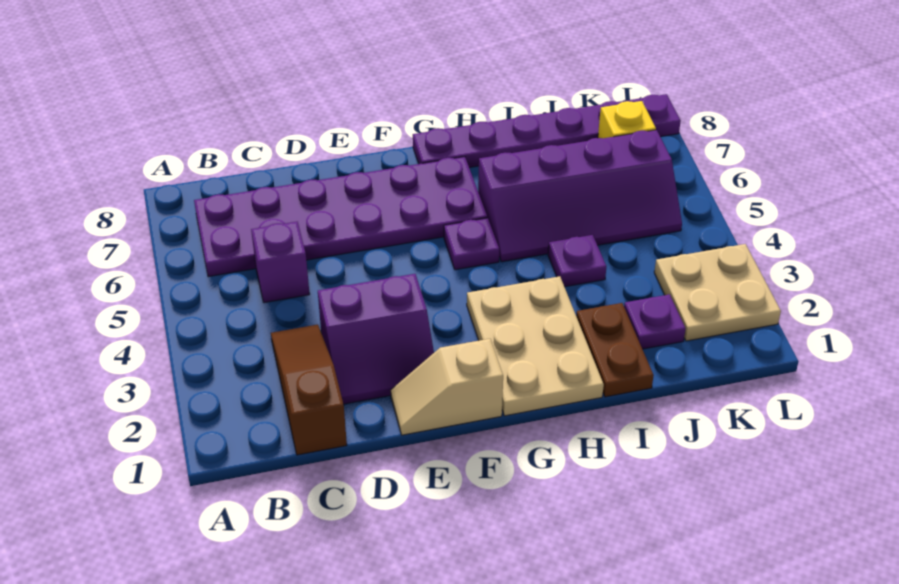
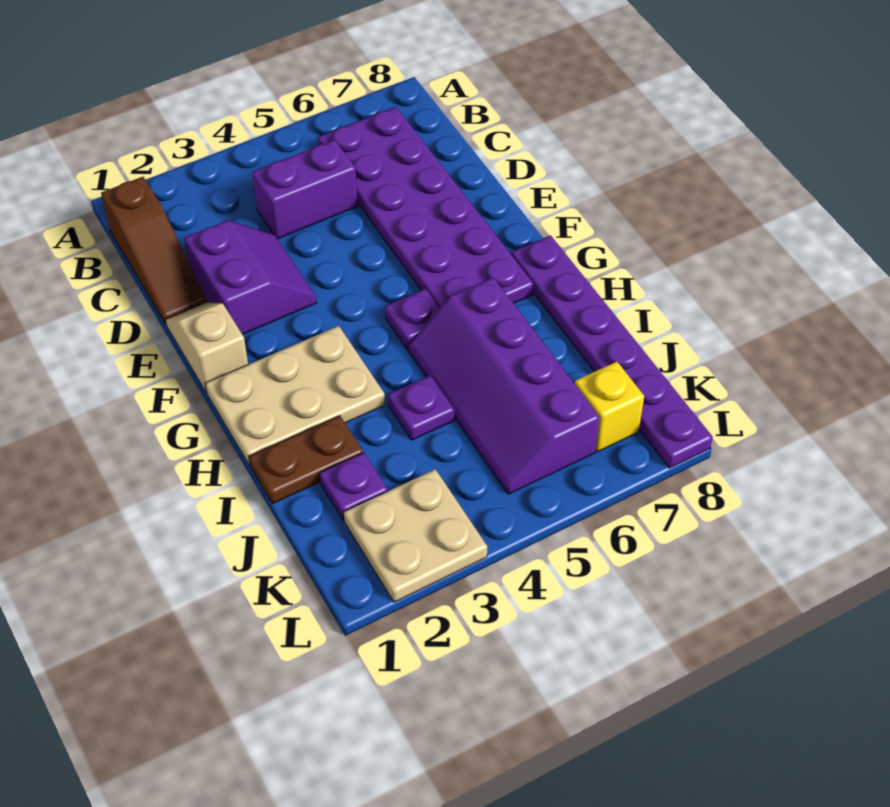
brown slope C1:C3 level 1 top 1 -> brown slope B1:D1 level 1 top B
purple brick C5 level 1 -> purple brick C4:C5 level 1
purple slope D2:E3 level 1 top 3 -> purple slope D2:E3 level 1 top 2

